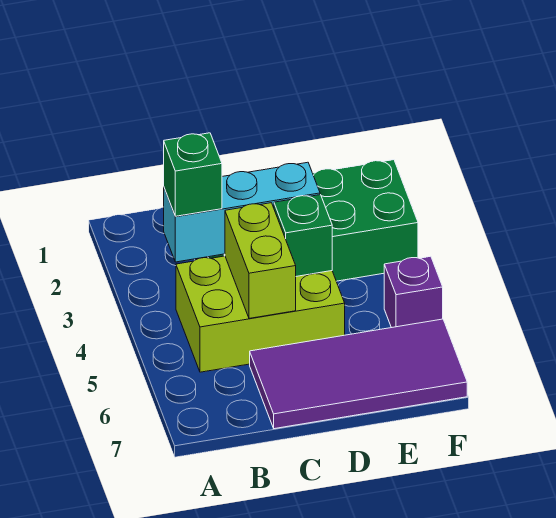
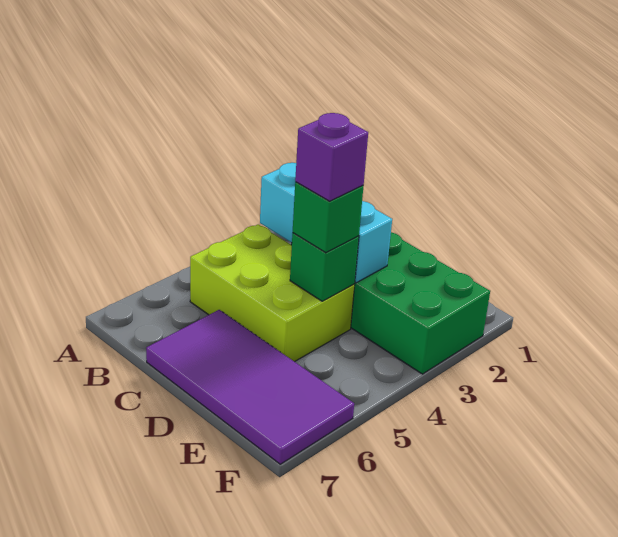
green brick B3 level 3 -> green brick D4 level 3
lime brick C4:C5 level 2 -> none
purple brick F5 level 1 -> purple brick D4 level 4

